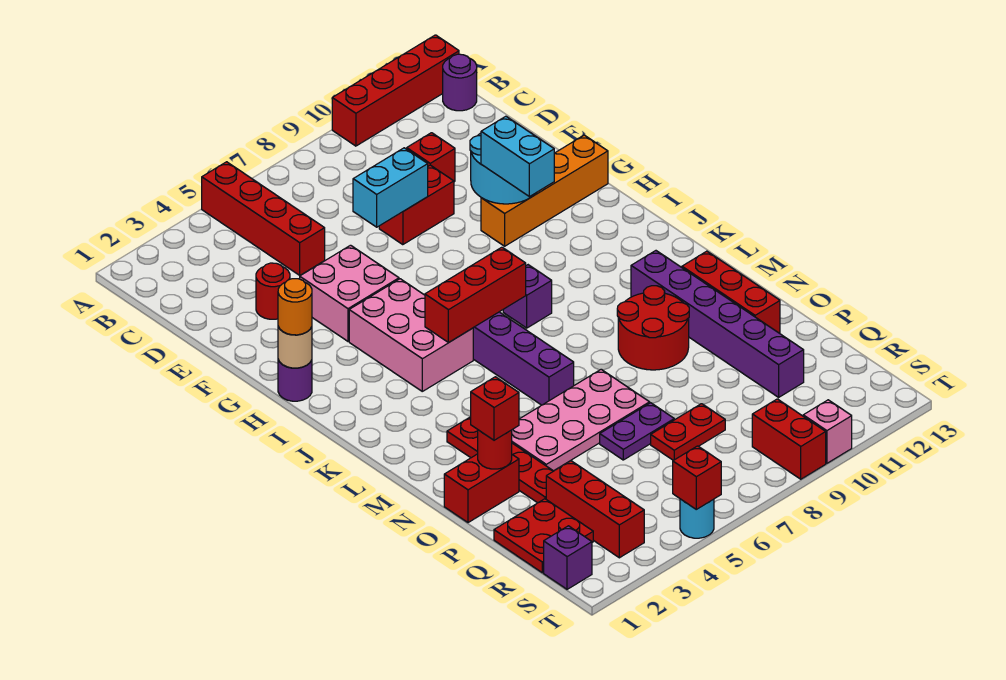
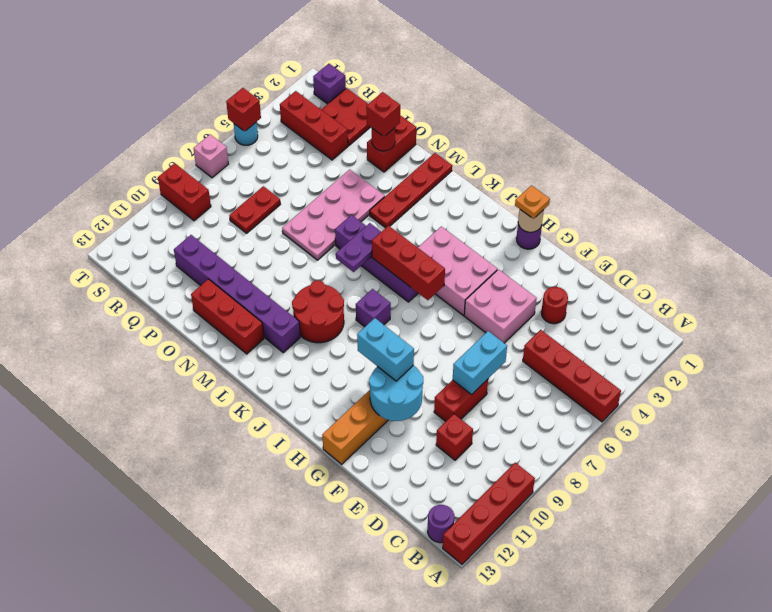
orange round brick H1 level 3 -> orange plate H1 level 3
red brick J5:J7 level 2 -> red brick I6:K6 level 2
red plate M3:P3 level 1 -> red plate M1:M4 level 1
red round brick M9:N10 level 1 -> red round brick K9:L10 level 1
purple plate P6:P7 level 1 -> purple plate L6:L7 level 2
pink brick T10 level 1 -> pink brick T7 level 1

